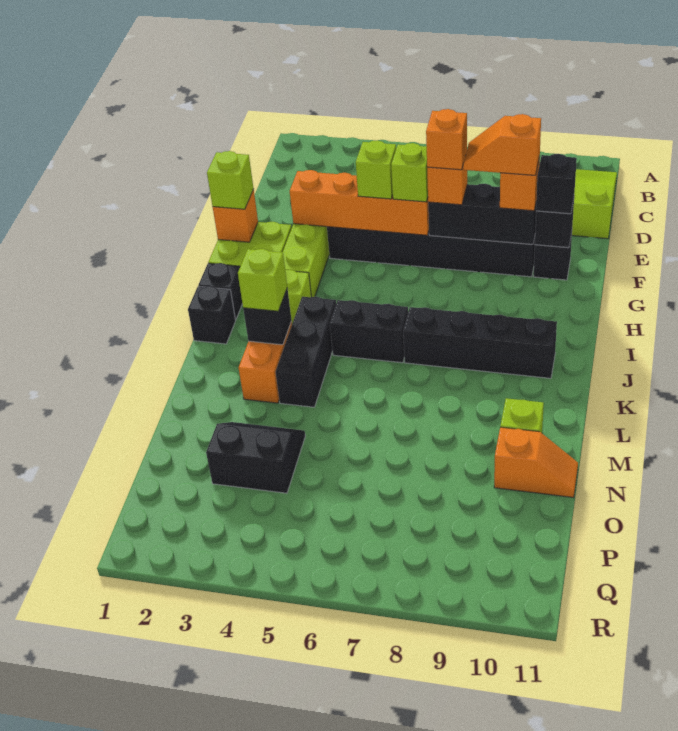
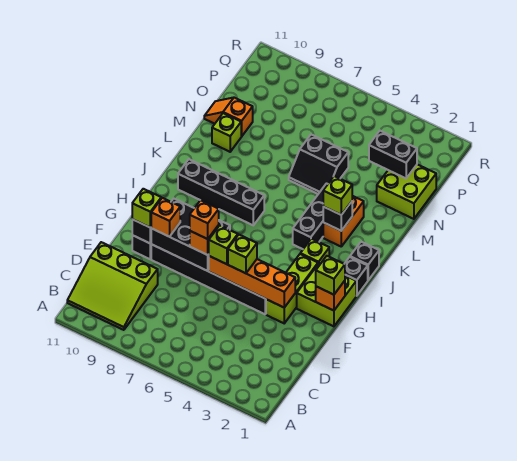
black brick F7:F9 level 2 -> black brick F7:G9 level 2
orange slope F8:F9 level 4 top 9 -> none
black brick F10 level 3 -> lime brick F10 level 3
black brick J5:J6 level 1 -> black brick O2:O3 level 2
none -> lime brick N1:O2 level 1
black slope N3:O4 level 1 top O -> black slope M5:N6 level 1 top N

